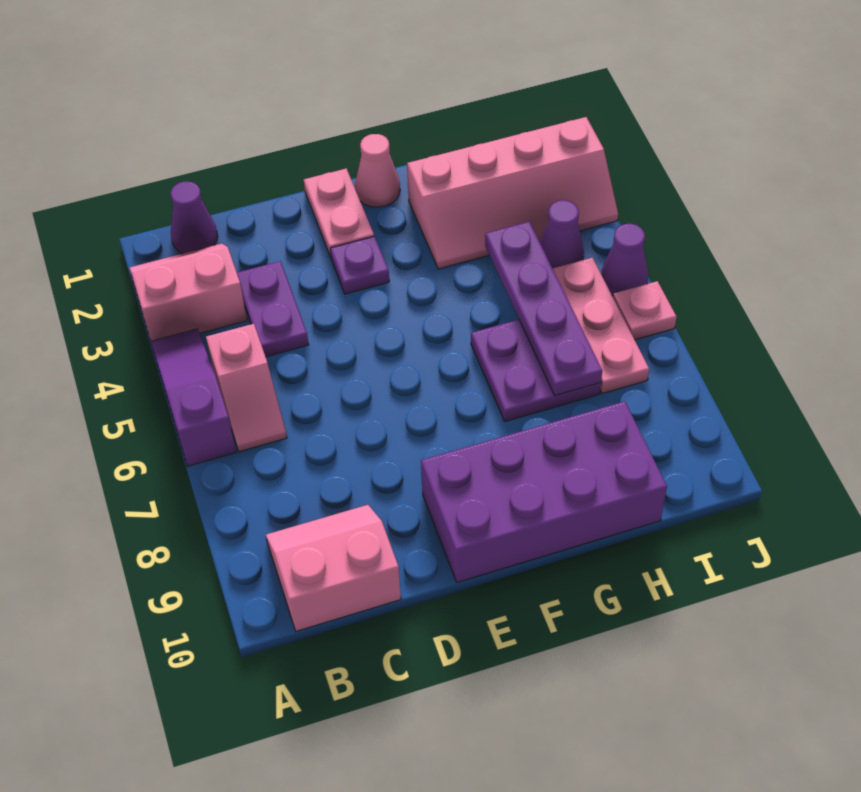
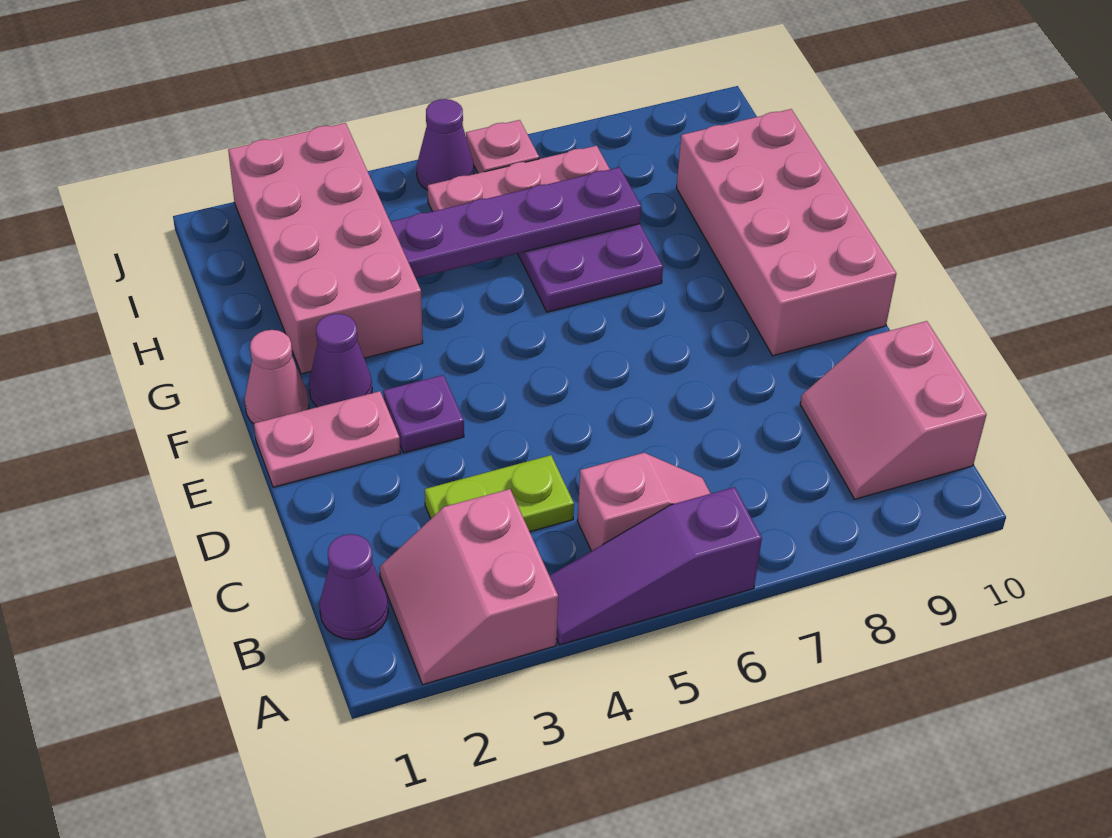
purple plate C3:C4 level 1 -> lime plate C3:C4 level 1
purple brick E9:H10 level 1 -> pink brick E9:H10 level 1
pink slope G2:J3 level 1 top 2 -> pink brick G2:J3 level 1
purple cone I4 level 1 -> purple cone F2 level 1

